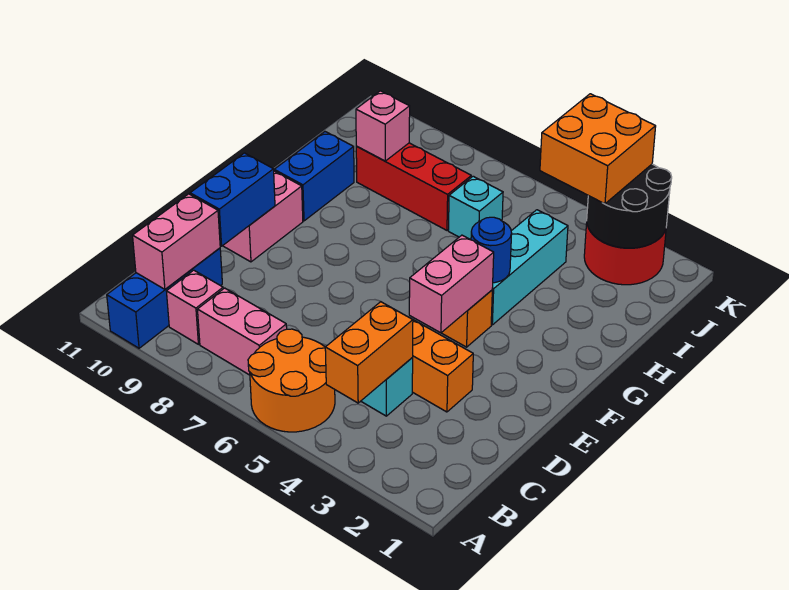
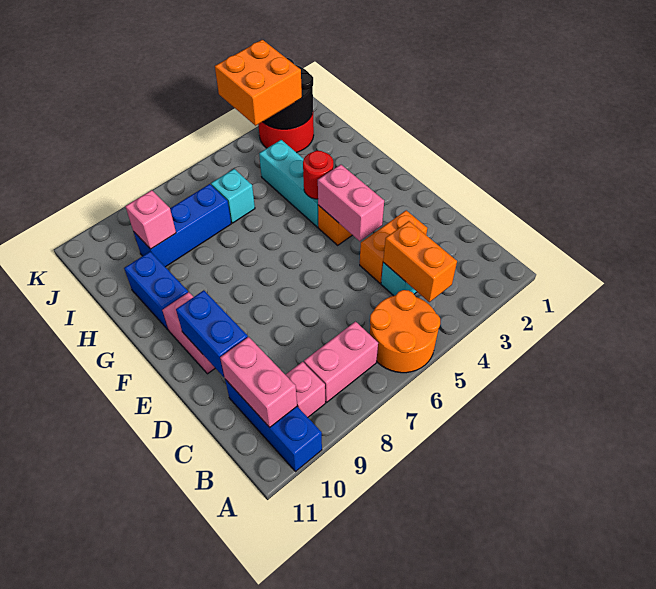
blue round brick G4 level 2 -> red round brick G4 level 2
red brick I7:I9 level 1 -> blue brick I7:I9 level 1

